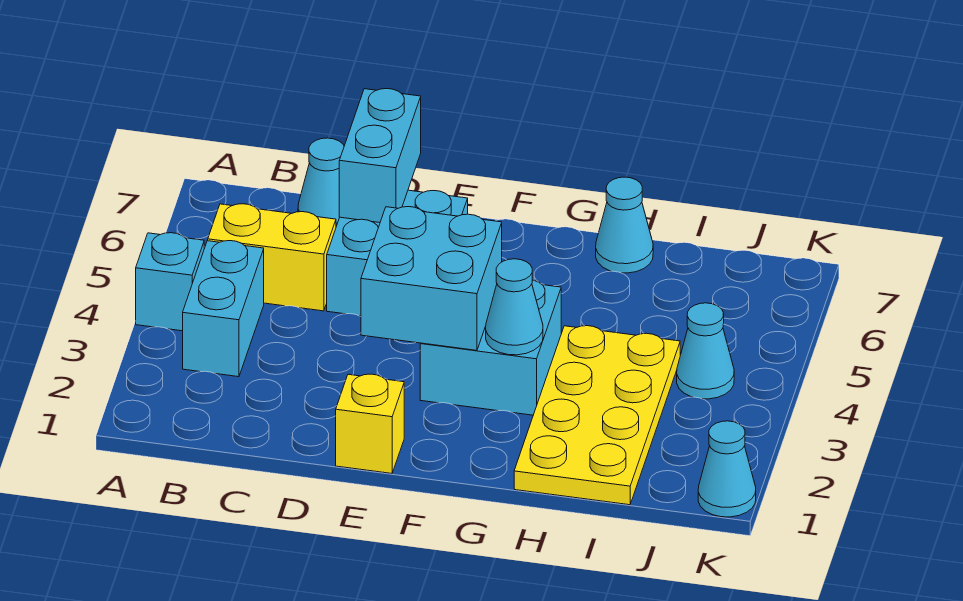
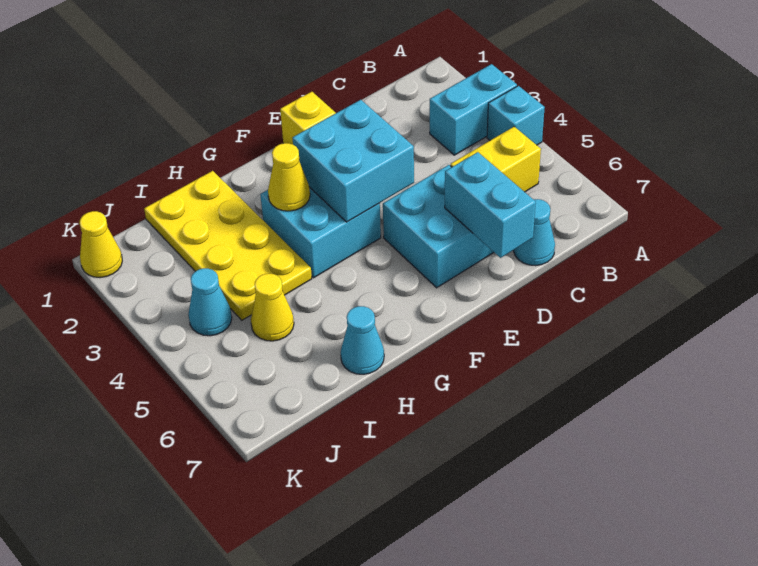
cyan brick B3:B4 level 1 -> cyan brick A3:B3 level 1
cyan cone G3 level 2 -> yellow cone G3 level 2
none -> yellow cone I5 level 1
cyan cone K1 level 1 -> yellow cone K1 level 1

